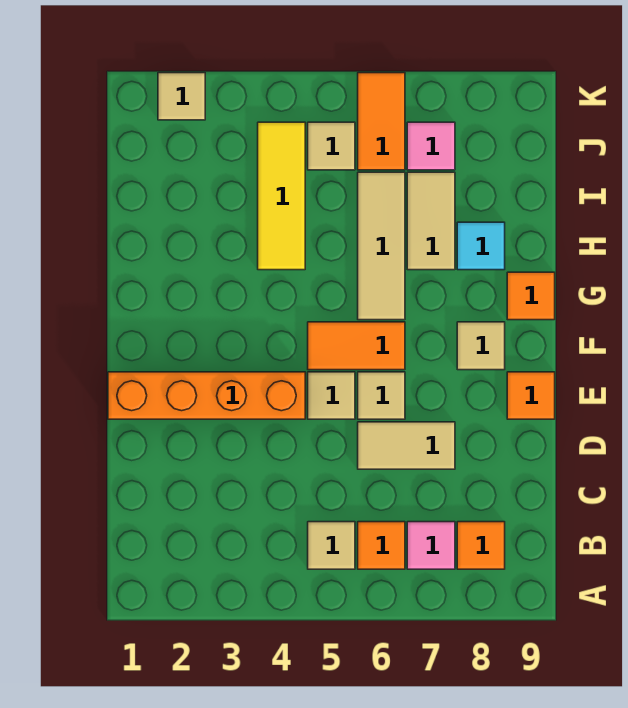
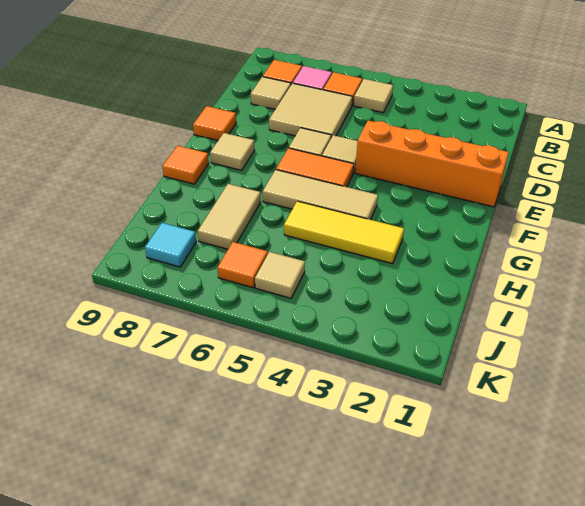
tan tile D6:D7 level 1 -> tan tile C6:D7 level 1
tan tile G6:I6 level 1 -> tan tile G4:G6 level 1
yellow tile H4:J4 level 1 -> yellow tile H3:H5 level 1
cyan tile H8 level 1 -> cyan tile J8 level 1
orange tile J6:K6 level 1 -> orange tile J6 level 1
pink tile J7 level 1 -> none
tan tile K2 level 1 -> tan tile C8 level 1

